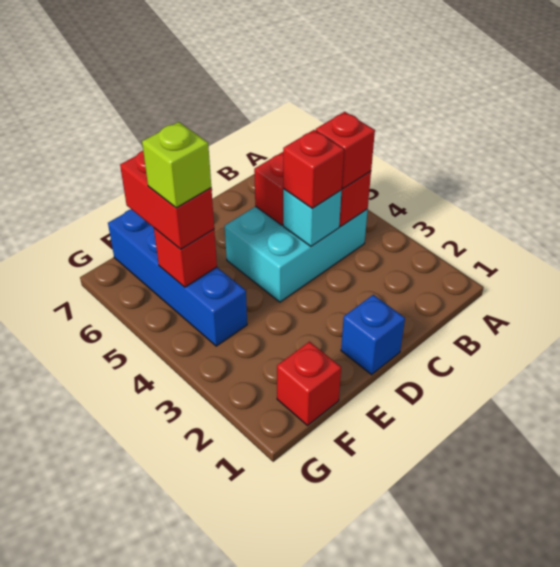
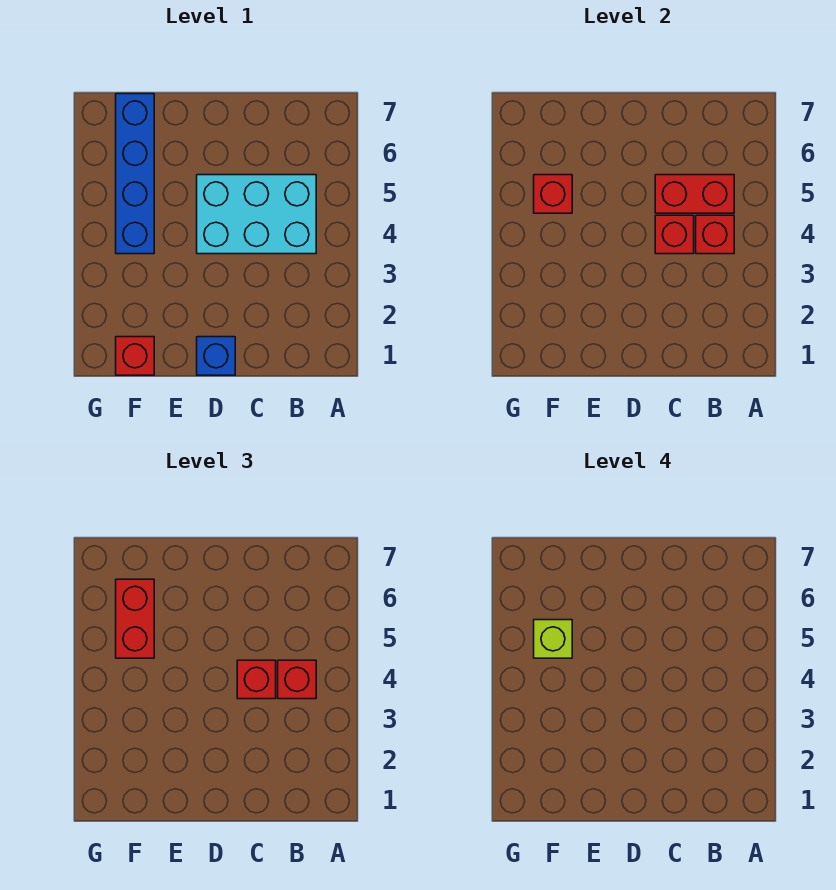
cyan brick C4 level 2 -> red brick C4 level 2

